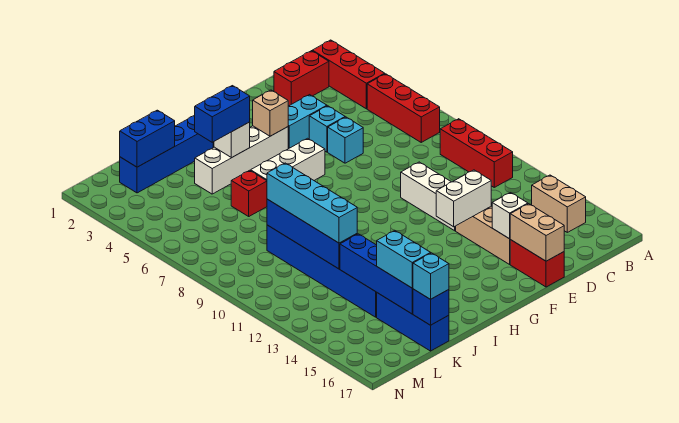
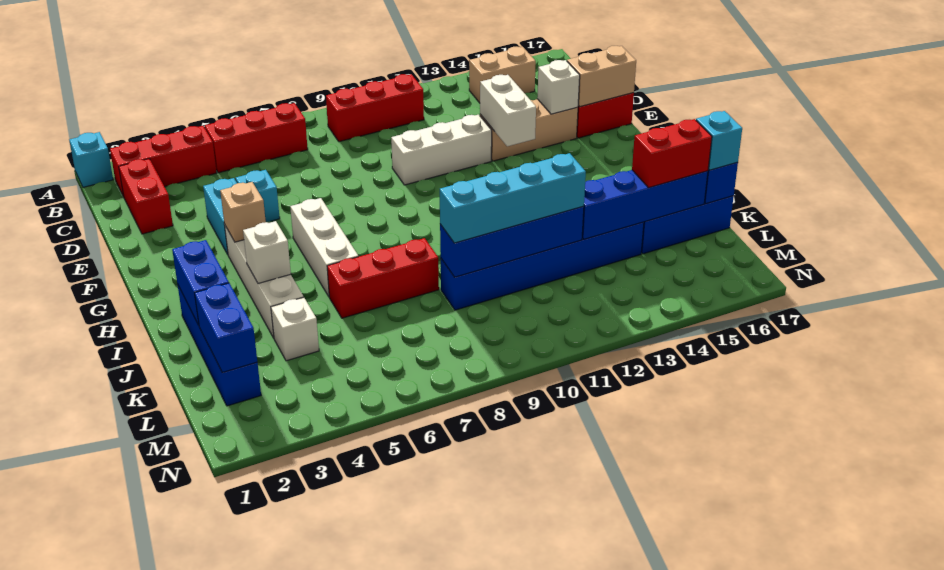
cyan brick E6 level 1 -> cyan brick A1 level 1
blue brick I4:J4 level 3 -> blue brick I2:J2 level 2
red brick J6 level 1 -> red brick J6:J8 level 1
none -> white brick K4 level 1
cyan brick K15:K16 level 3 -> red brick K15:K16 level 3

